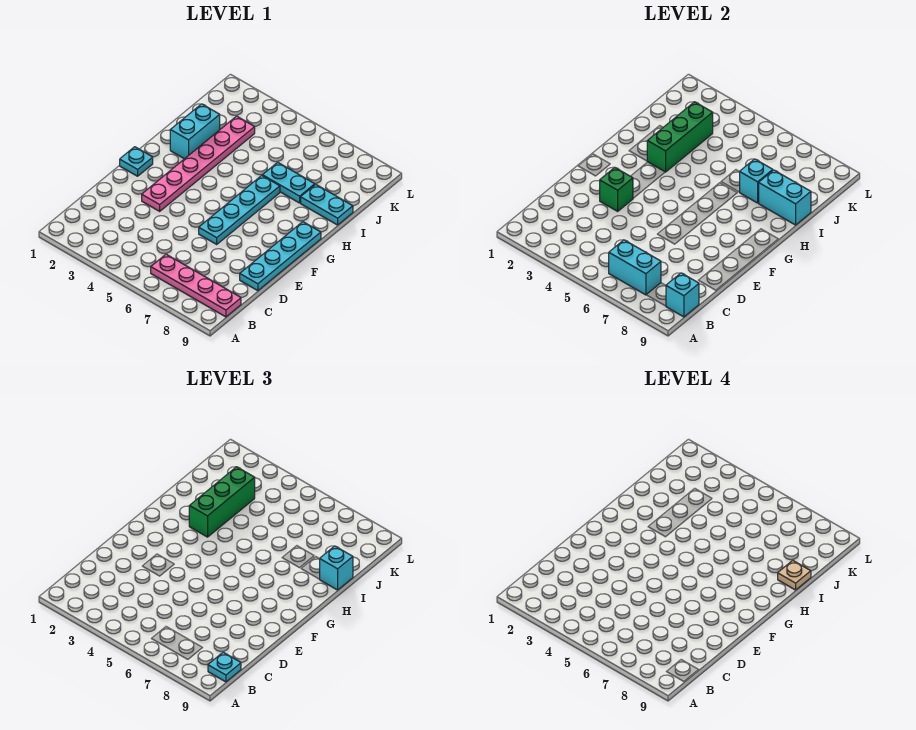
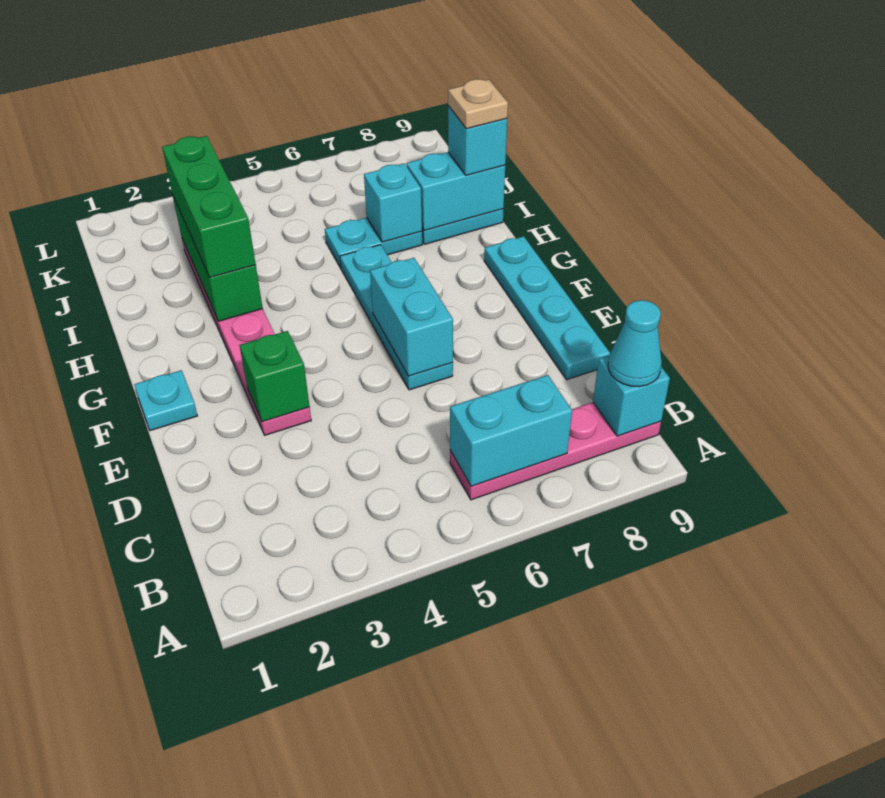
cyan plate B9 level 3 -> cyan cone B9 level 3
cyan brick H2:I2 level 1 -> cyan brick E6:F6 level 2

